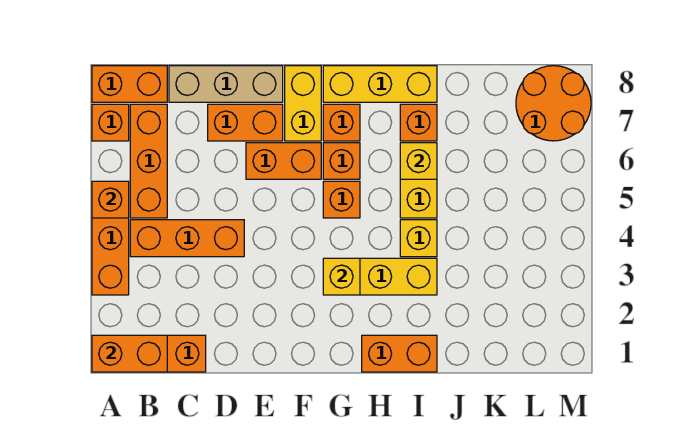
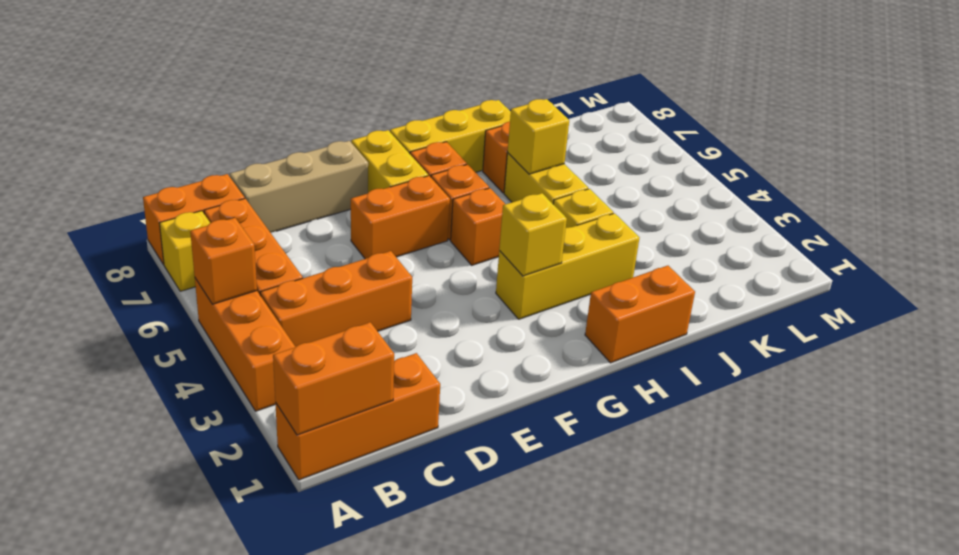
orange brick A7 level 1 -> yellow brick A7 level 1
orange brick D7:E7 level 1 -> none
orange round brick L7:M8 level 1 -> none

